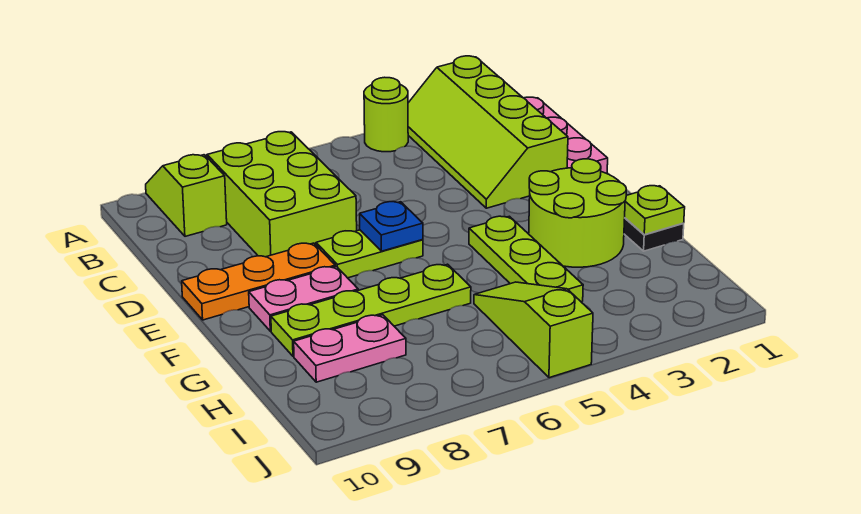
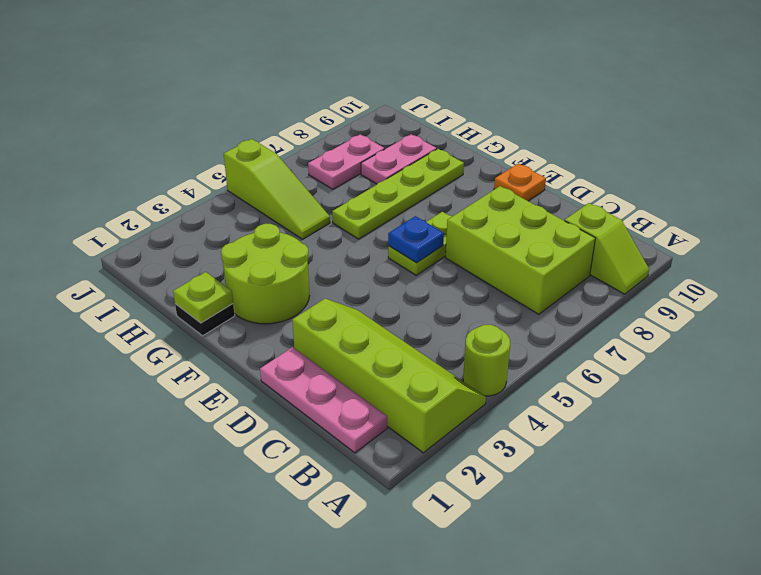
orange plate E8:E10 level 1 -> orange plate E10 level 1
lime plate F4:H4 level 1 -> none
pink plate F8:F9 level 1 -> pink plate I7:I8 level 1

